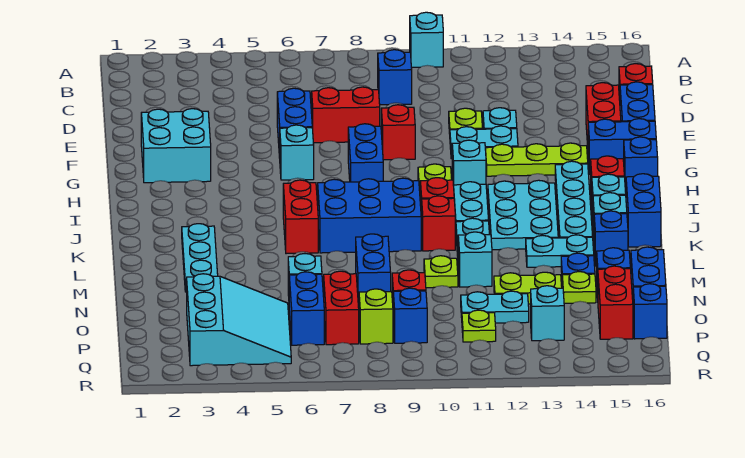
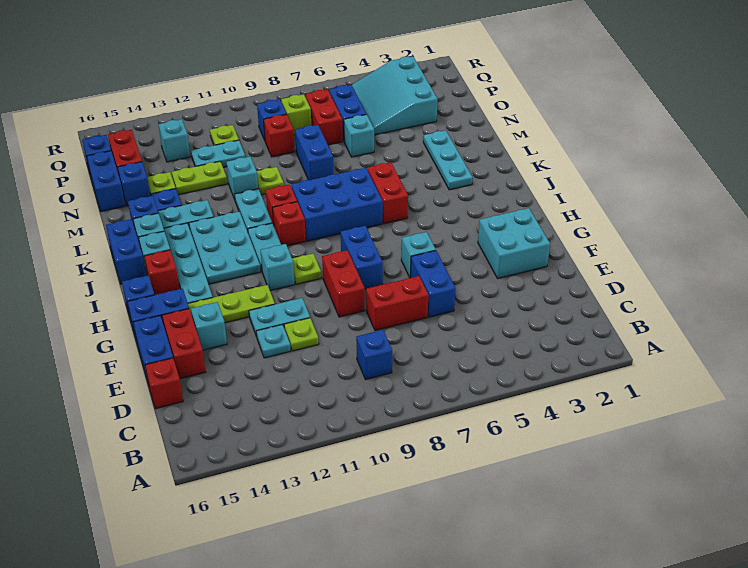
cyan brick A10 level 1 -> cyan brick F14 level 1
red brick F9 level 1 -> red brick F9:G9 level 1

